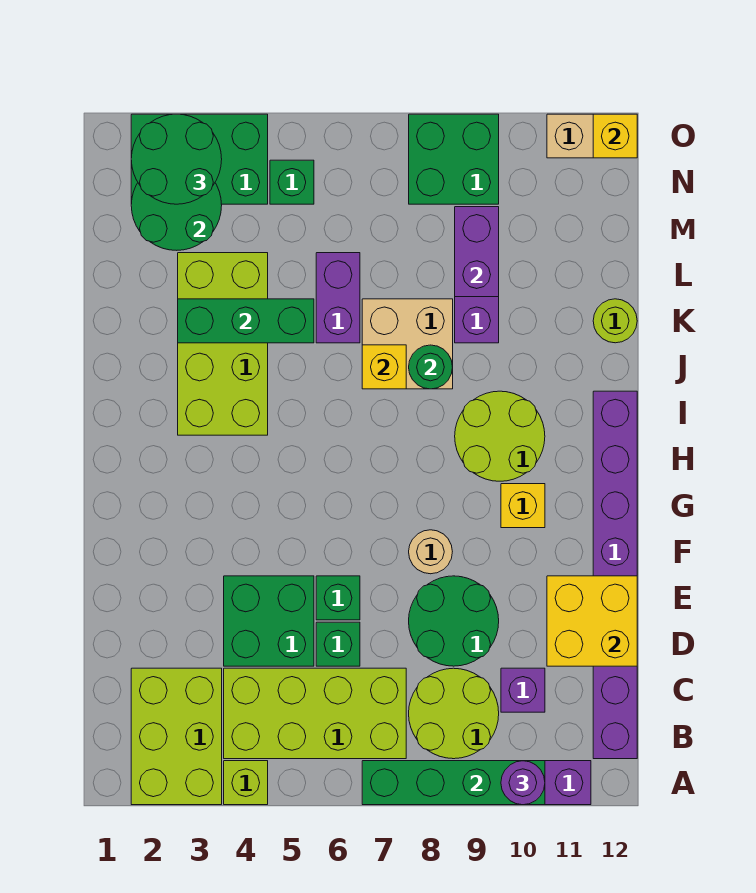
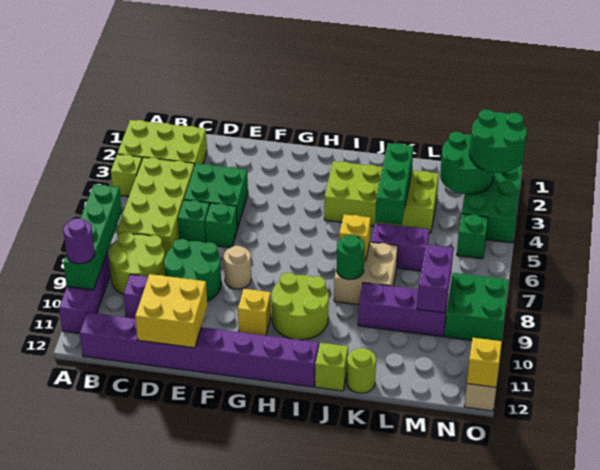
none -> lime brick J12 level 1
purple brick L9:M9 level 2 -> purple brick M8:M9 level 2

